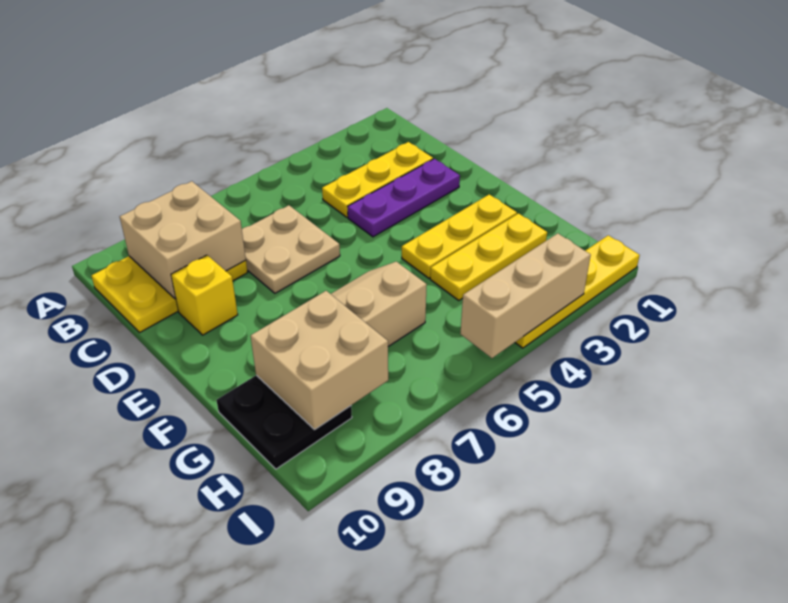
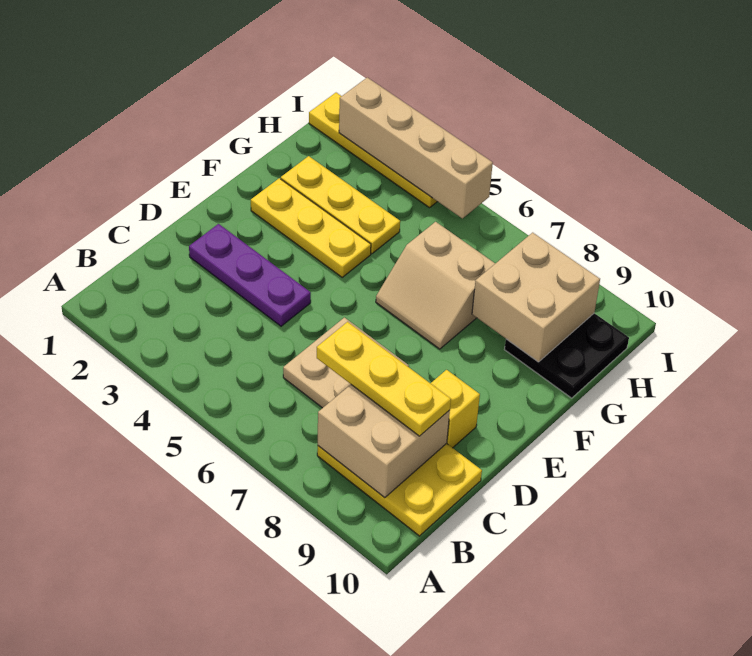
yellow plate C2:C4 level 1 -> yellow plate C7:C9 level 3
tan brick I3:I5 level 2 -> tan brick I2:I5 level 2

